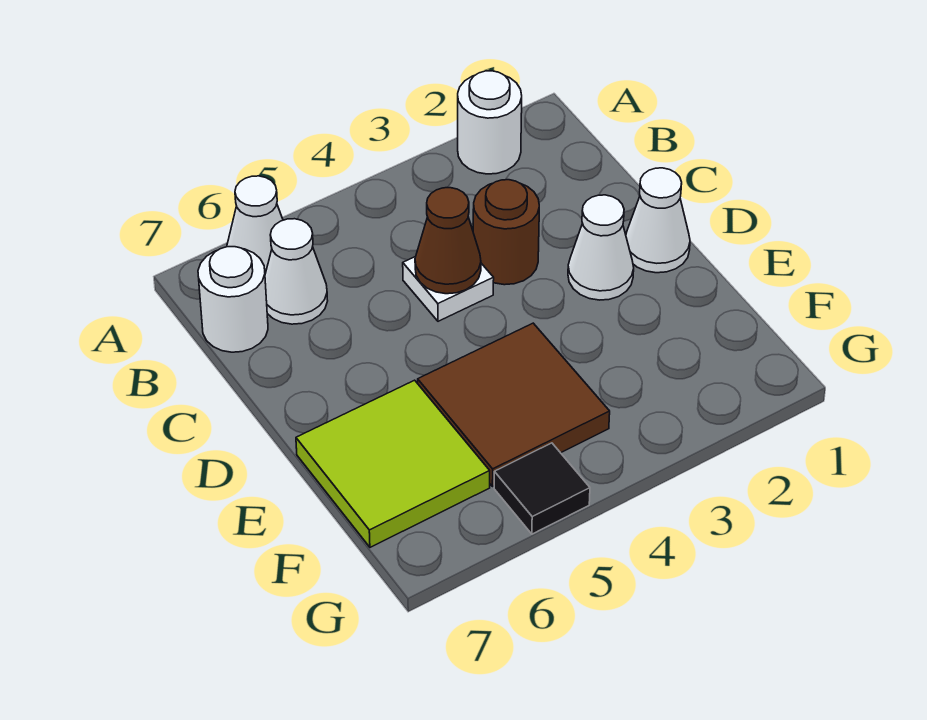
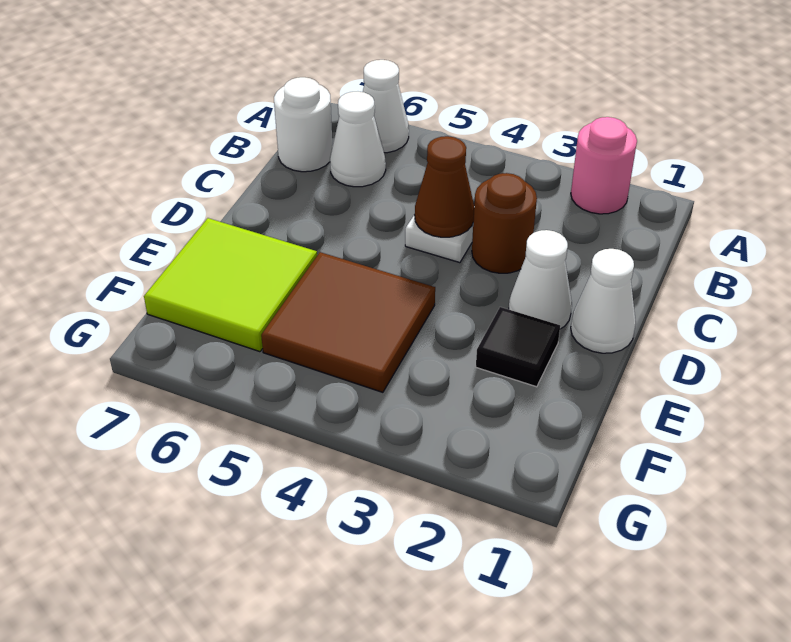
white round brick A2 level 1 -> pink round brick A2 level 1
black tile G5 level 1 -> black tile E2 level 1

